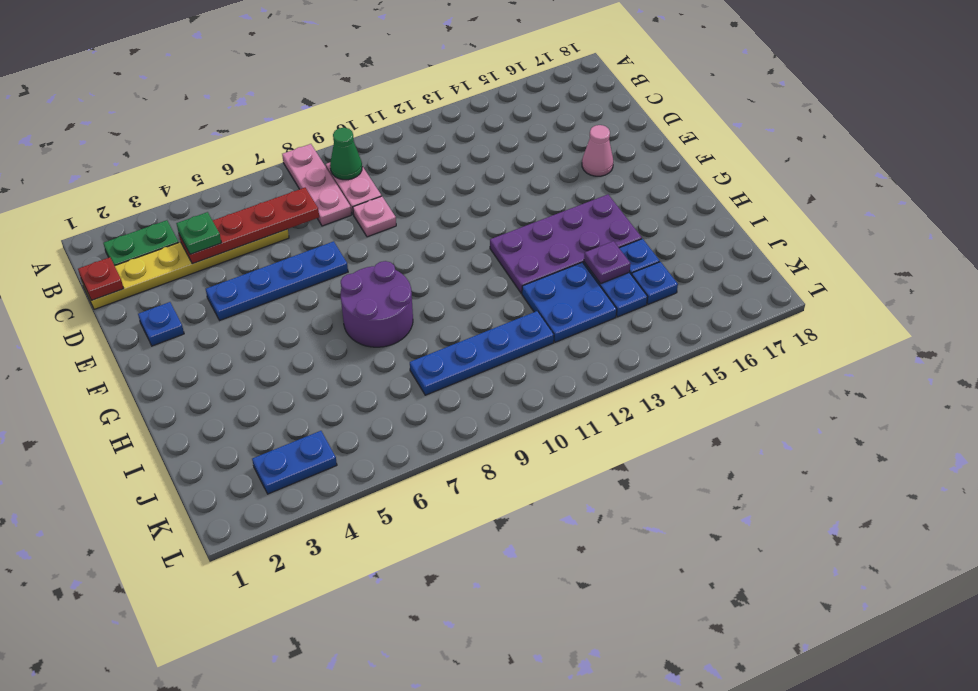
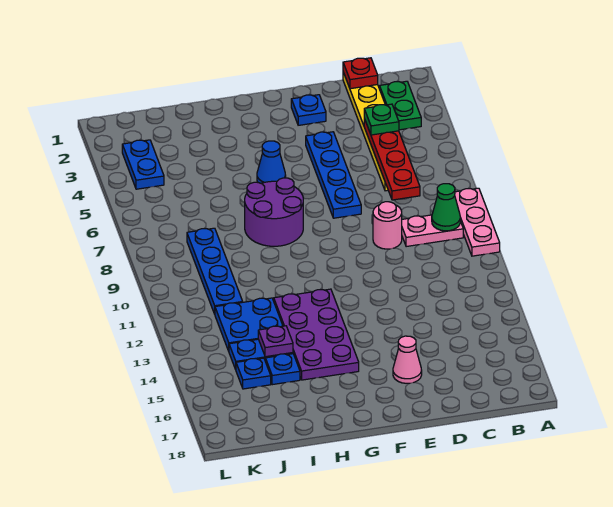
pink plate A8:C8 level 1 -> pink plate A8:A10 level 1
pink plate D9 level 1 -> pink round brick D9 level 1
none -> blue cone G5 level 1

